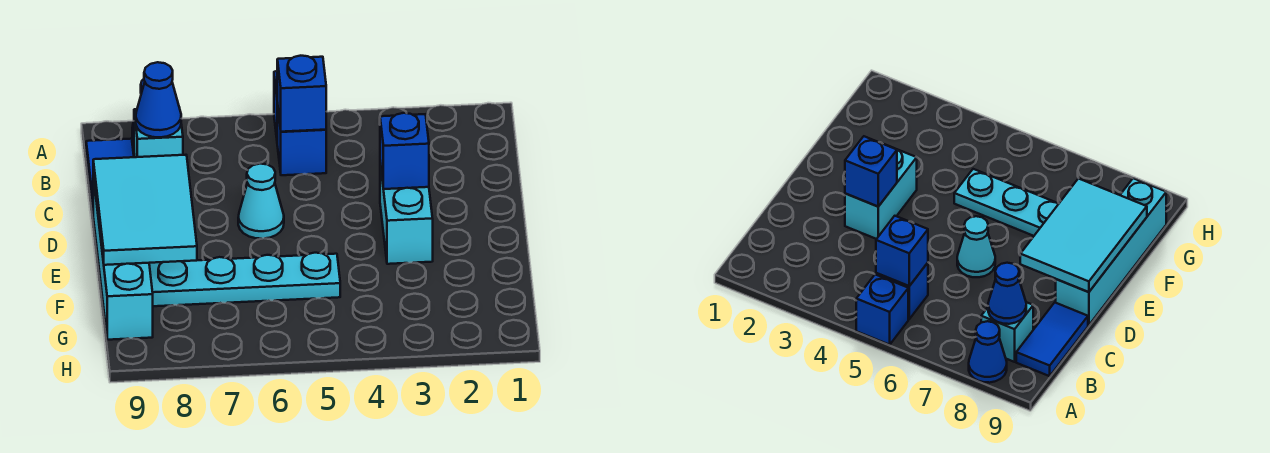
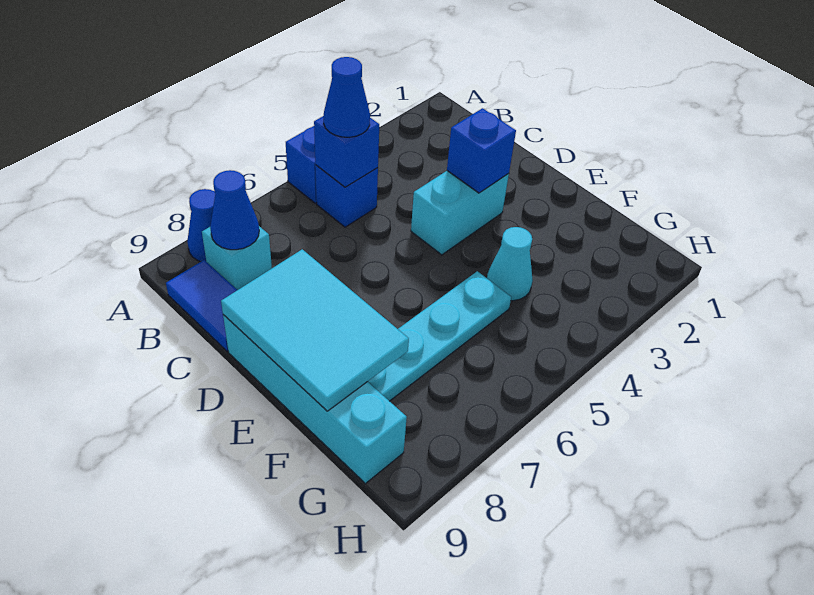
none -> blue cone B5 level 3
cyan brick D3:E3 level 1 -> cyan brick D3:D4 level 1
cyan cone D6 level 1 -> cyan cone F4 level 1

